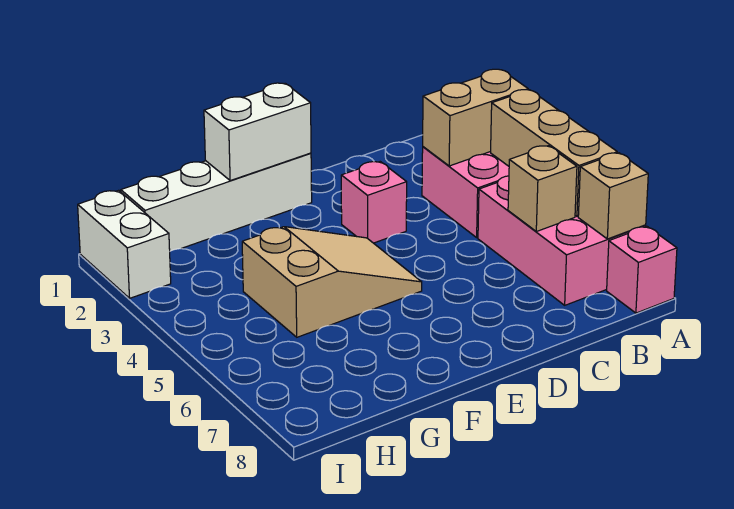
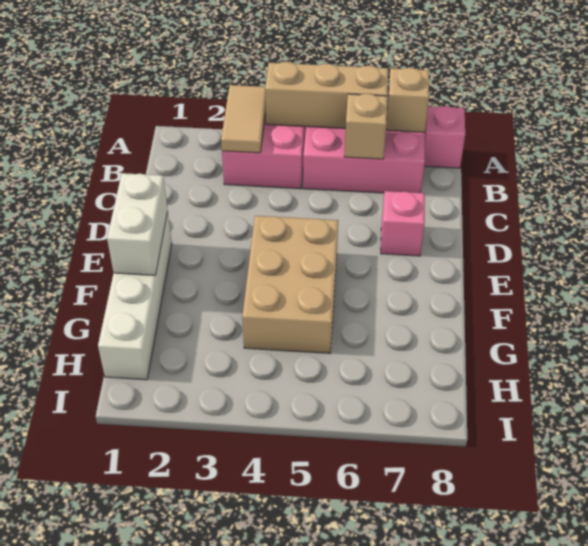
tan brick A3:B3 level 2 -> tan tile A3:B3 level 2
pink brick D3 level 1 -> pink brick D7 level 1
tan slope E4:G5 level 1 top G -> tan brick E4:G5 level 1
white brick I1:I2 level 1 -> none

